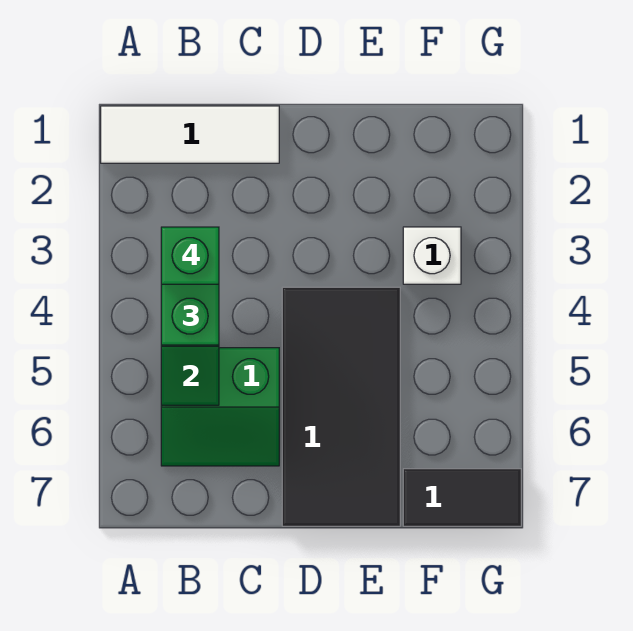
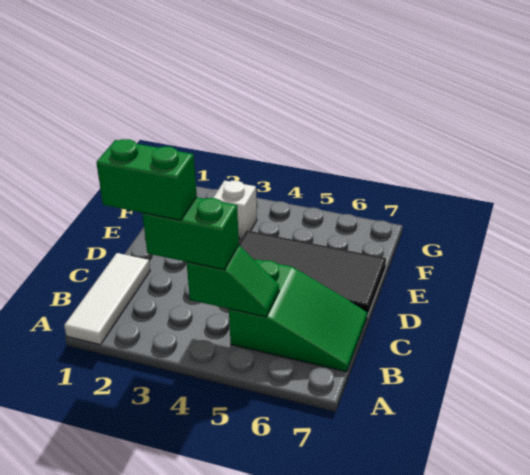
green brick B3 level 4 -> green brick B2:B3 level 4
green slope B5:C6 level 1 top 5 -> green slope B5:C7 level 1 top 5
black tile F7:G7 level 1 -> none

